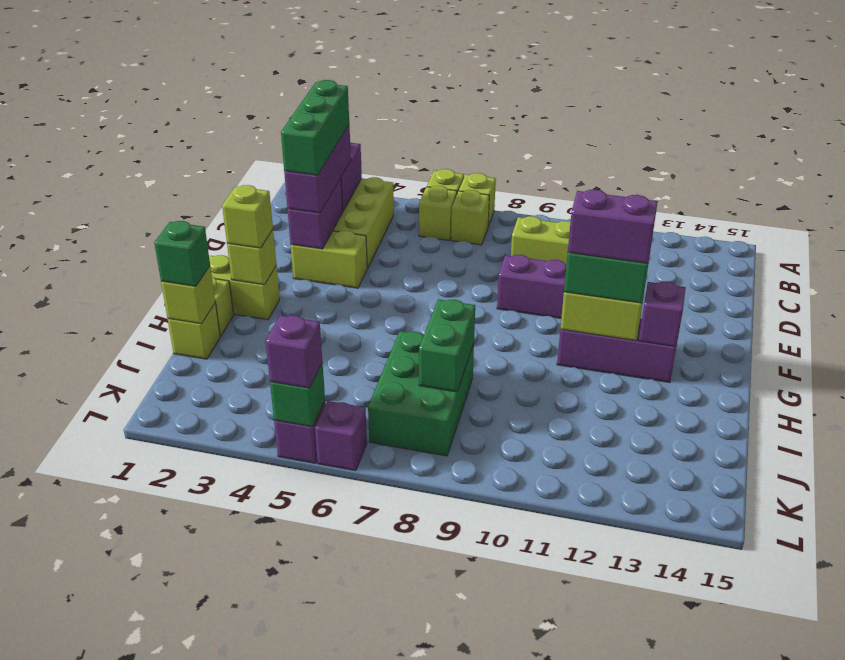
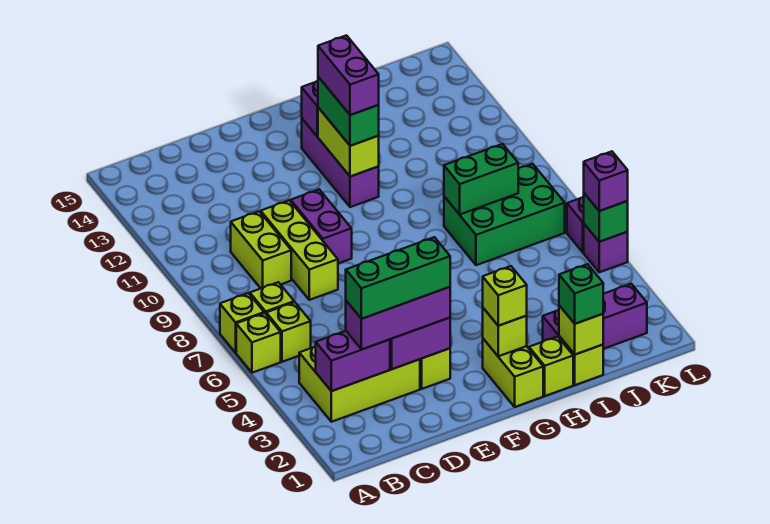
none -> lime brick D8:D10 level 1
none -> purple brick I2:K2 level 1

